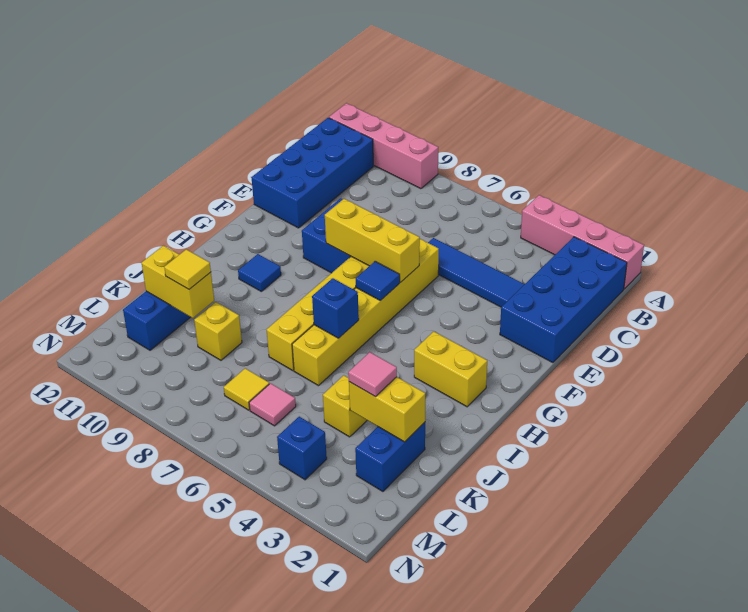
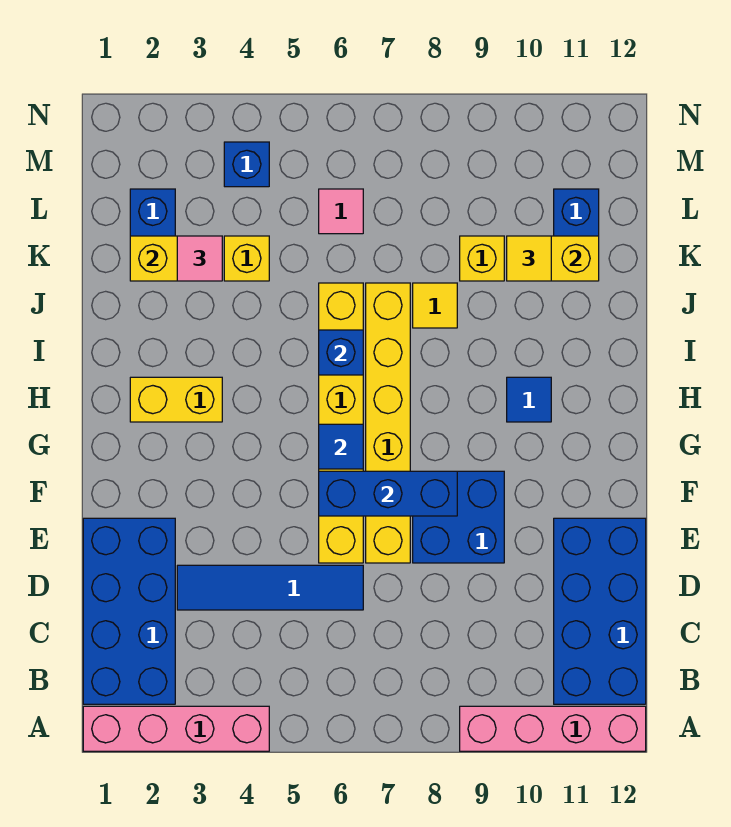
yellow brick F6:F8 level 2 -> blue brick F6:F8 level 2
yellow tile L7 level 1 -> yellow tile J8 level 1

